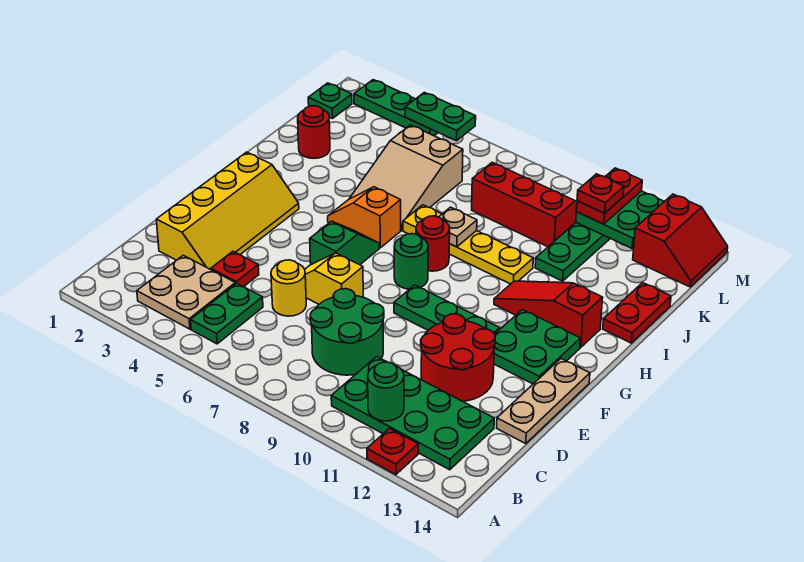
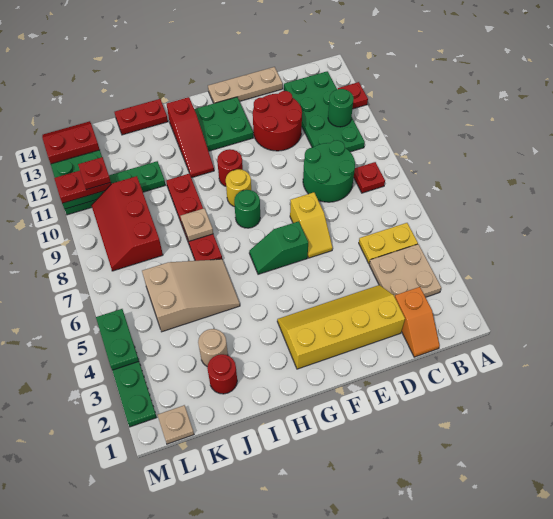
green plate B5:C5 level 1 -> yellow plate B5:C5 level 1
red plate D4 level 1 -> red plate B8 level 1
yellow round brick D6 level 1 -> yellow round brick G9 level 1
green plate F9:F11 level 1 -> none
orange slope H5:H6 level 1 top 6 -> orange slope C1:C2 level 1 top 2
red round brick H8 level 1 -> red round brick G10 level 1
yellow plate I7:I10 level 1 -> red plate I7:I10 level 1
none -> tan round brick J3 level 1
green plate L1 level 1 -> tan plate L1 level 1

